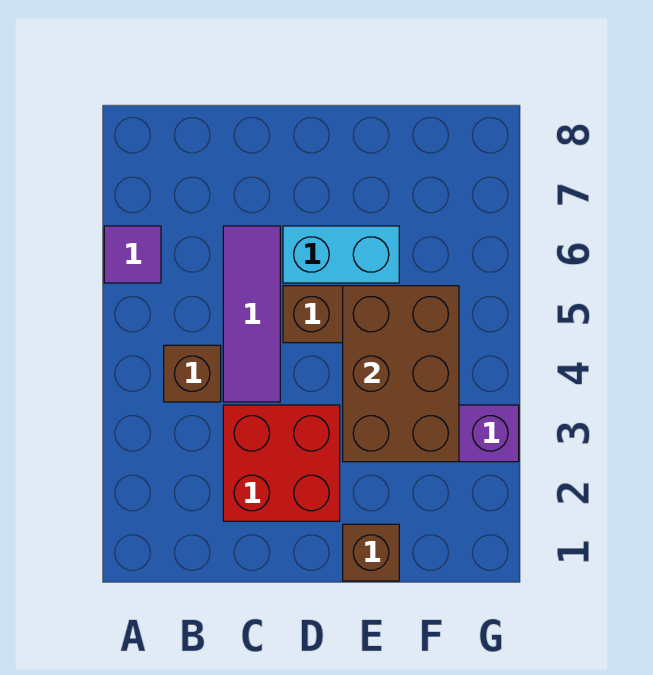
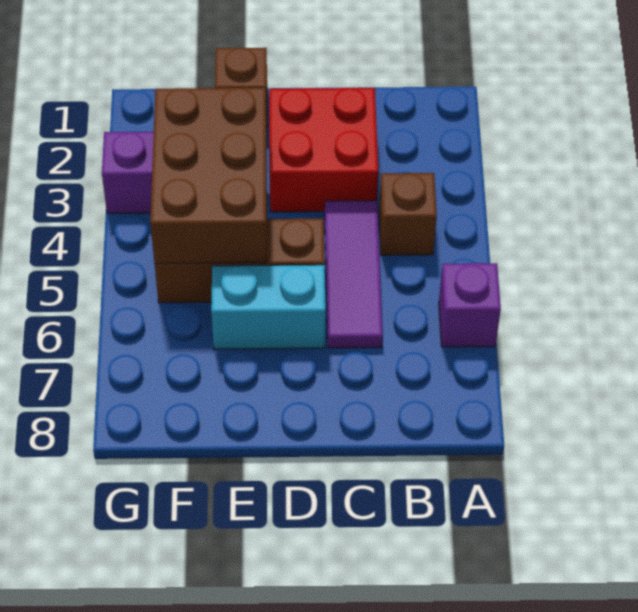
purple tile A6 level 1 -> purple brick A6 level 1

